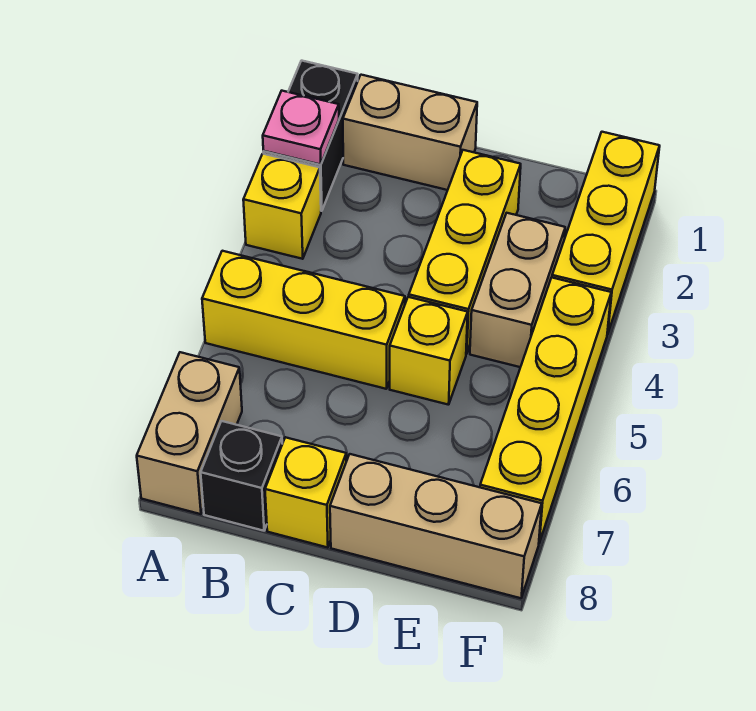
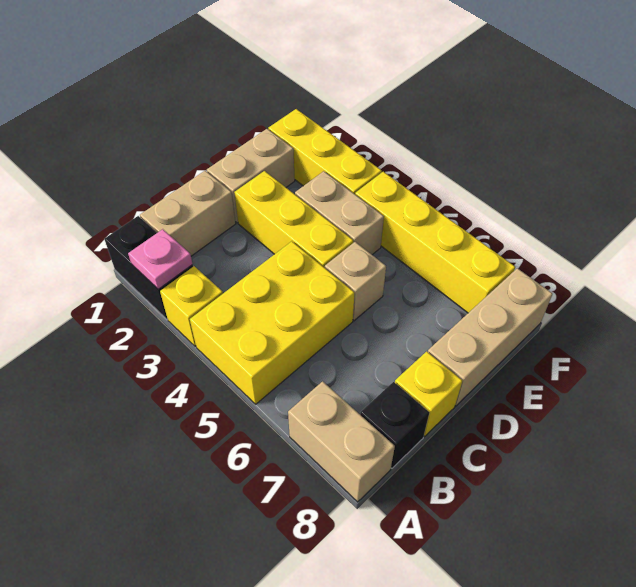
yellow brick A5:C5 level 1 -> yellow brick A4:C5 level 1
none -> tan brick D1:E1 level 1
yellow brick D5 level 1 -> tan brick D5 level 1

